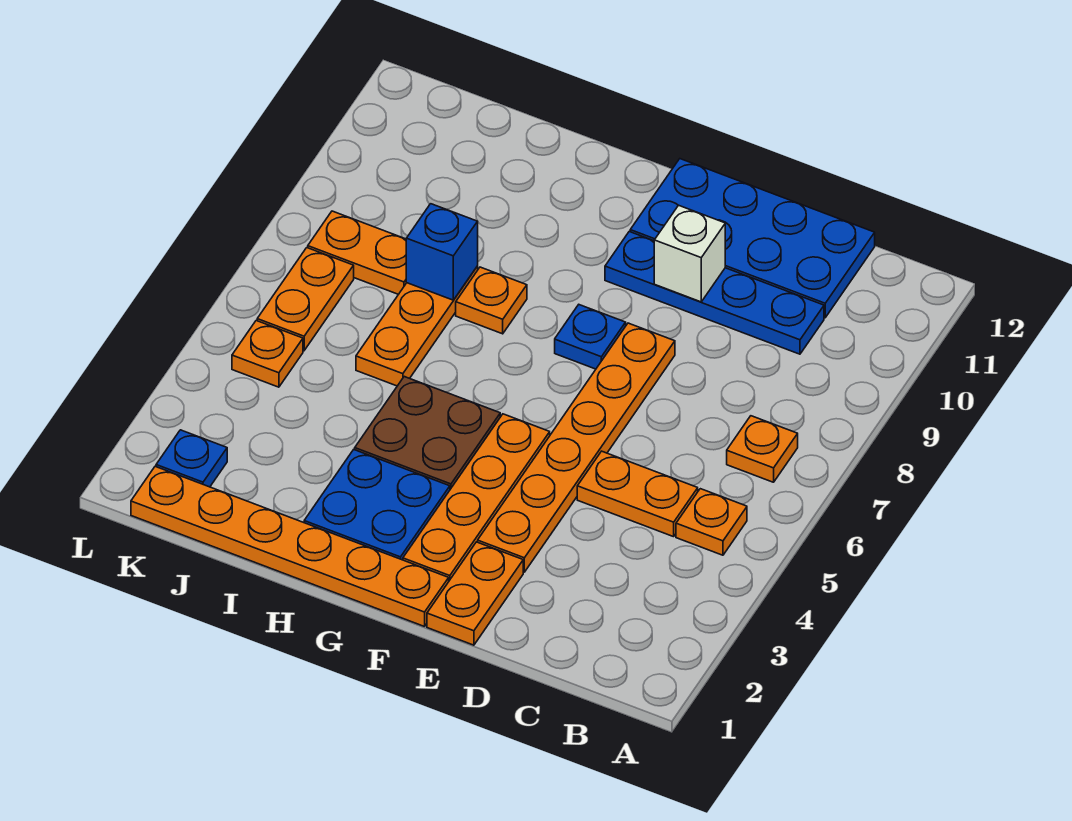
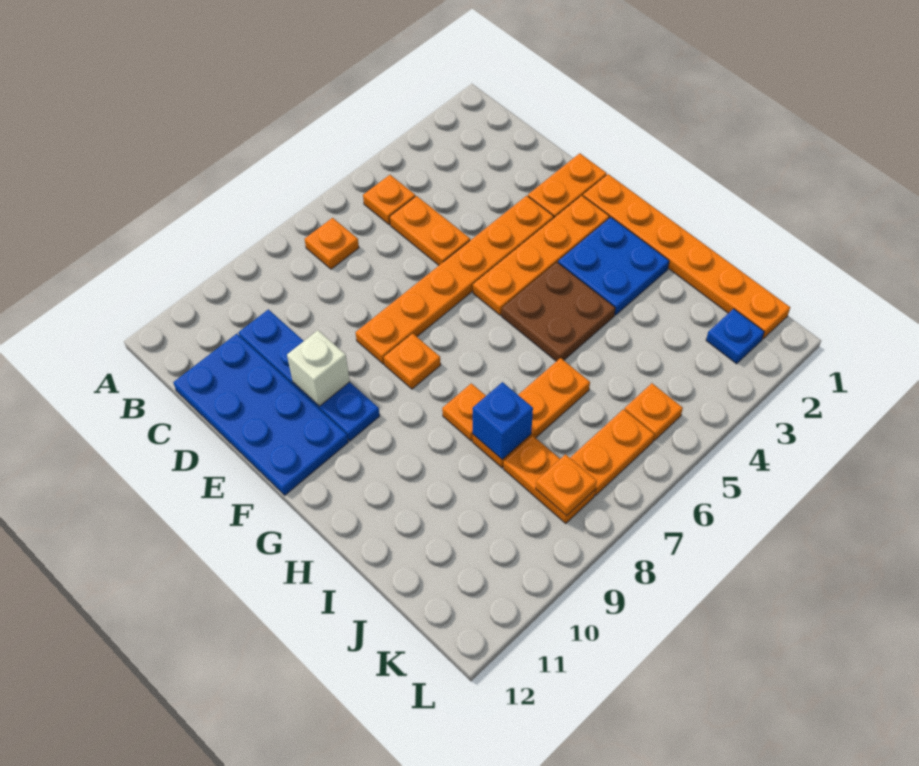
blue plate F8 level 1 -> orange plate F8 level 1
none -> orange plate K8 level 2

